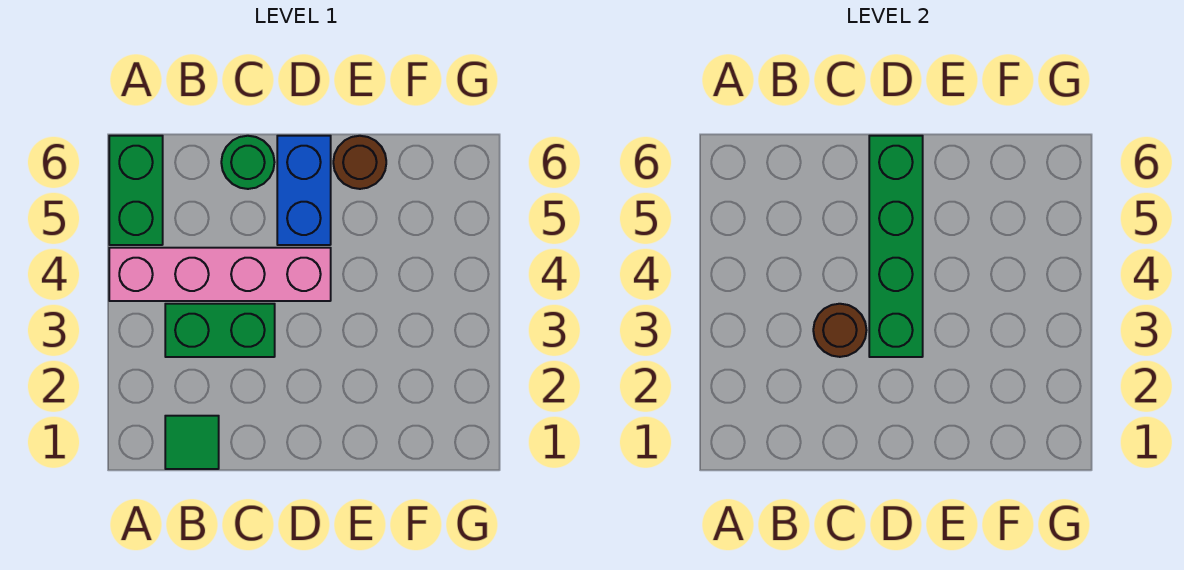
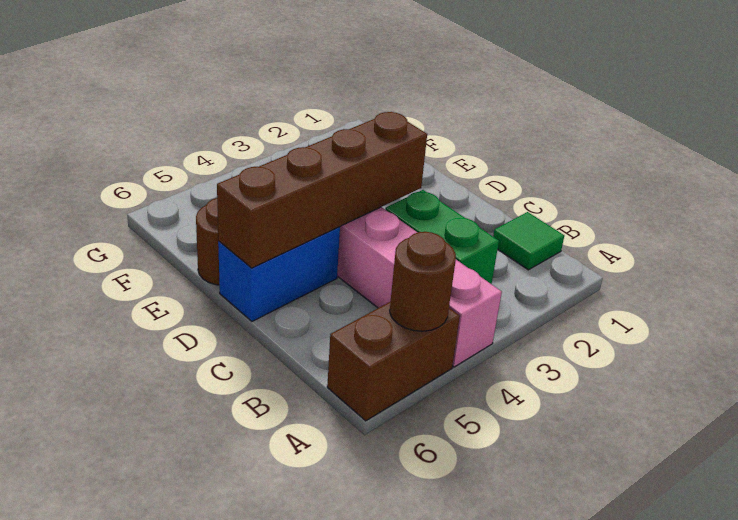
green brick A5:A6 level 1 -> brown brick A5:A6 level 1
brown round brick C3 level 2 -> brown round brick A5 level 2
green round brick C6 level 1 -> none
green brick D3:D6 level 2 -> brown brick D3:D6 level 2

